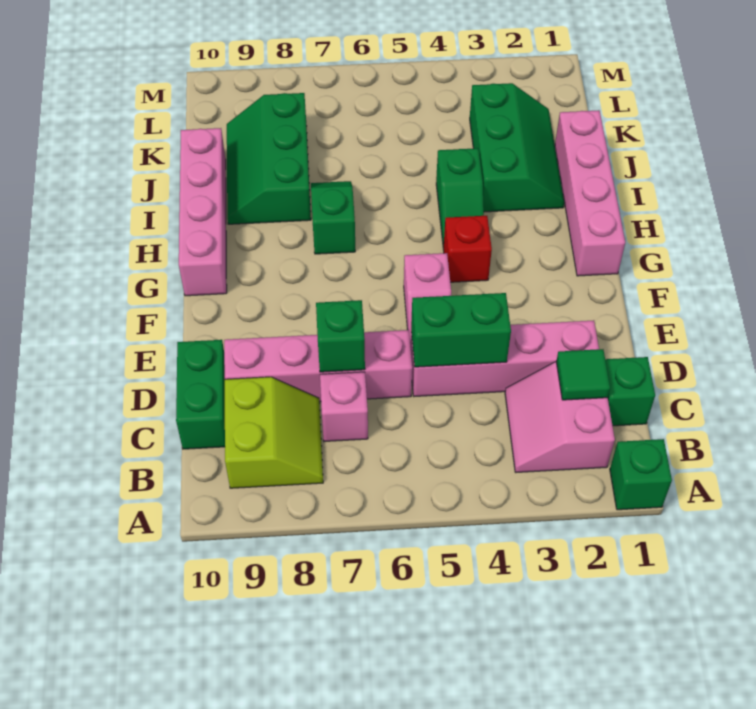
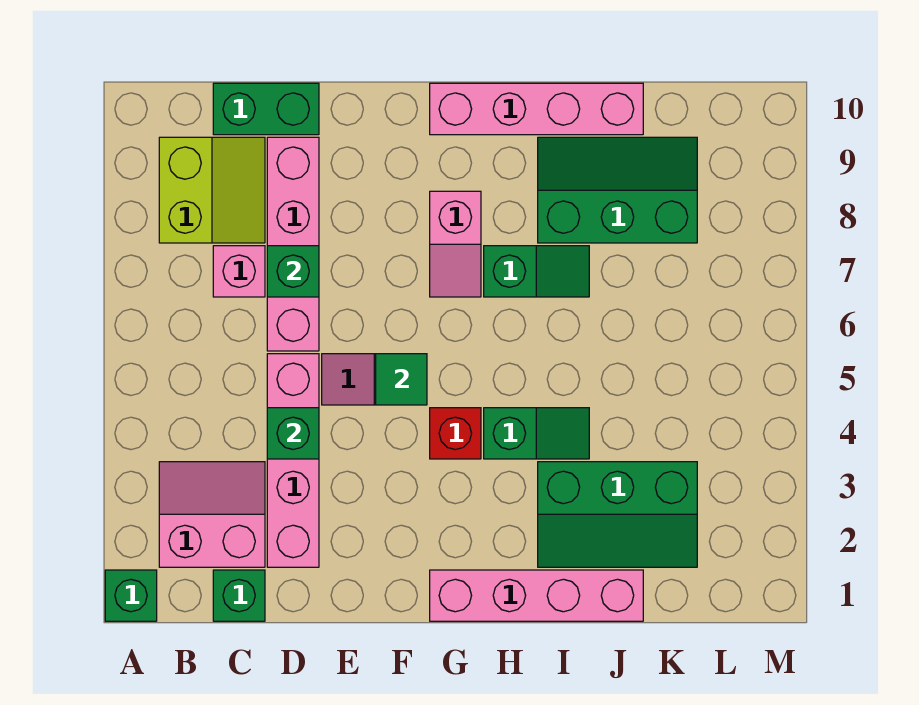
lime slope B8:C9 level 1 top 9 -> lime slope B8:C9 level 1 top B
green tile C2 level 2 -> green tile F5 level 2
green brick D4:D5 level 2 -> green brick D4 level 2
none -> pink slope G7:G8 level 1 top 8
green slope H4:I4 level 1 top I -> green slope H4:I4 level 1 top H

